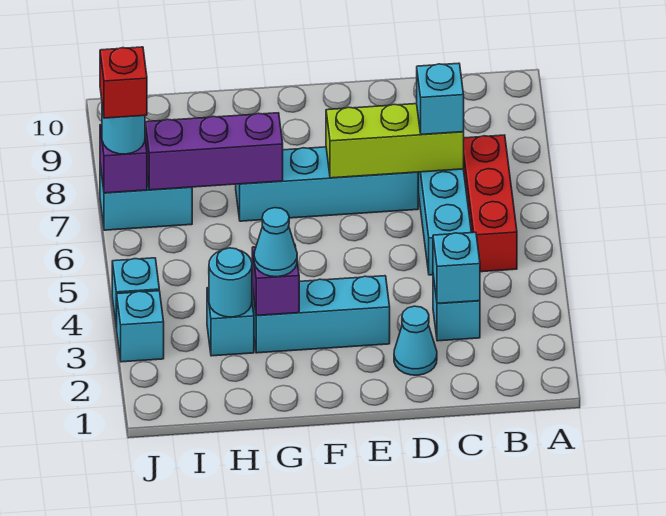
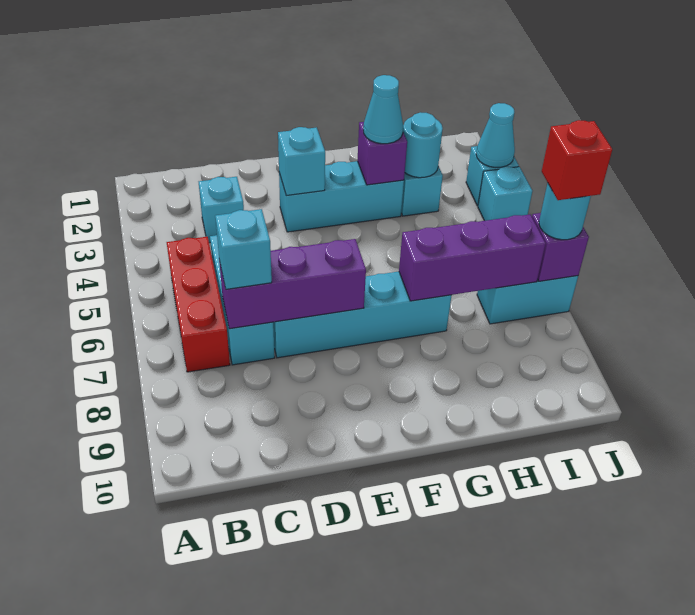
cyan brick C3 level 2 -> cyan brick E3 level 2
lime brick C7:E7 level 2 -> purple brick C7:E7 level 2
cyan cone D2 level 1 -> cyan cone J3 level 2

